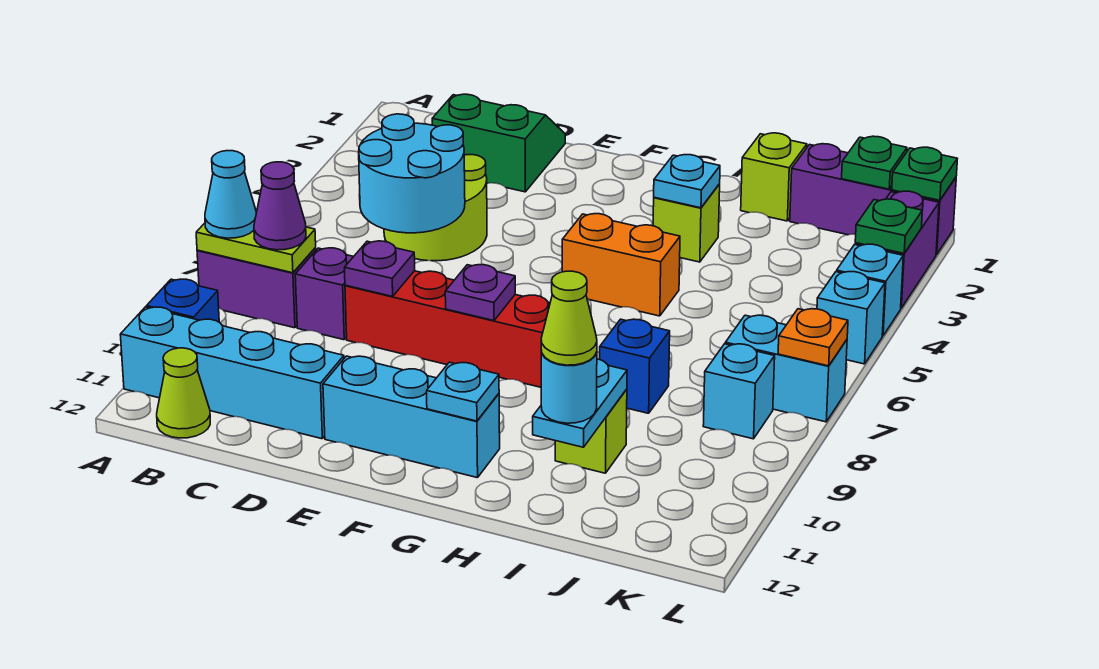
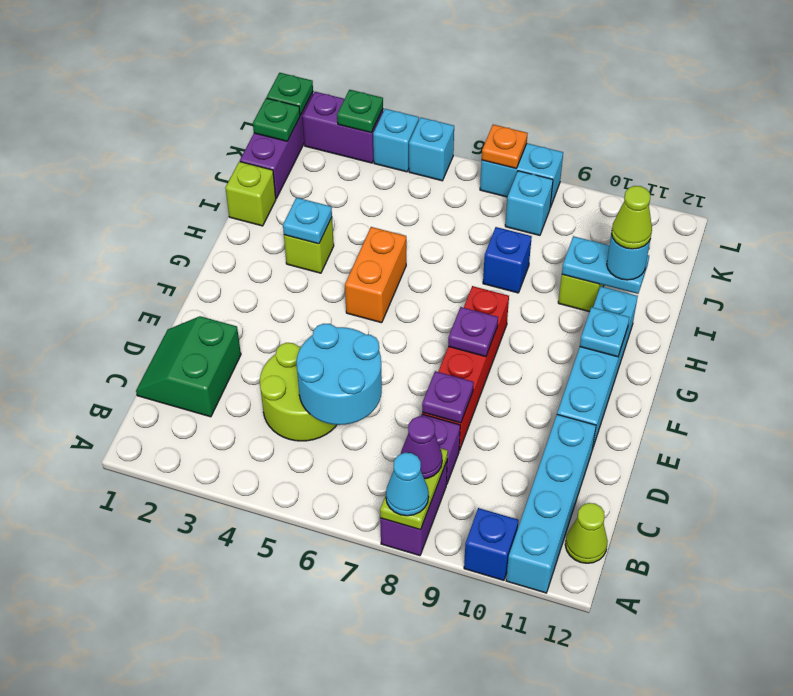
cyan brick E11:G11 level 1 -> cyan brick E11:H11 level 1
cyan brick K7:L7 level 1 -> cyan brick L7:L8 level 1

